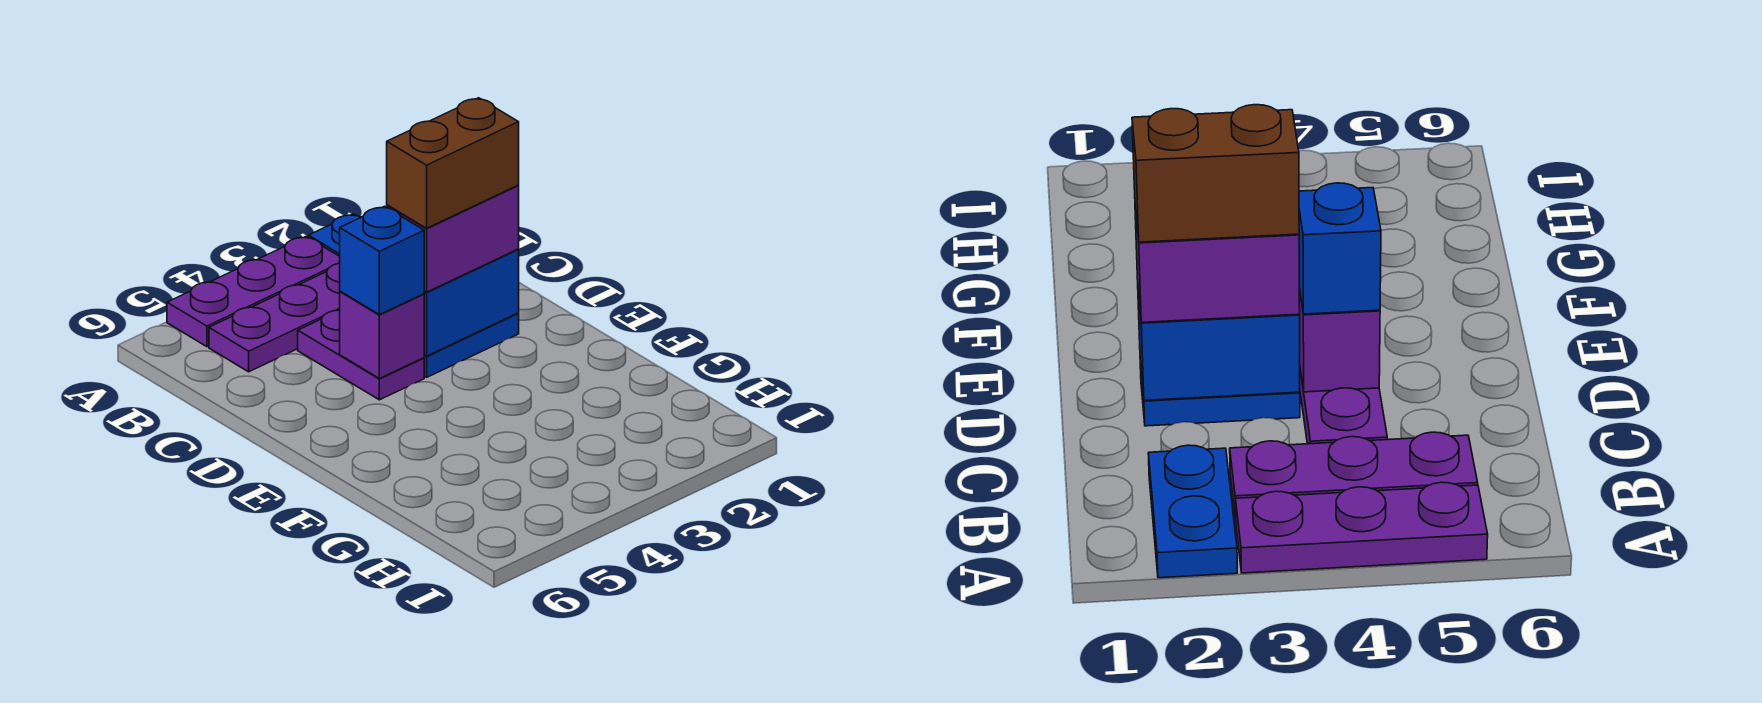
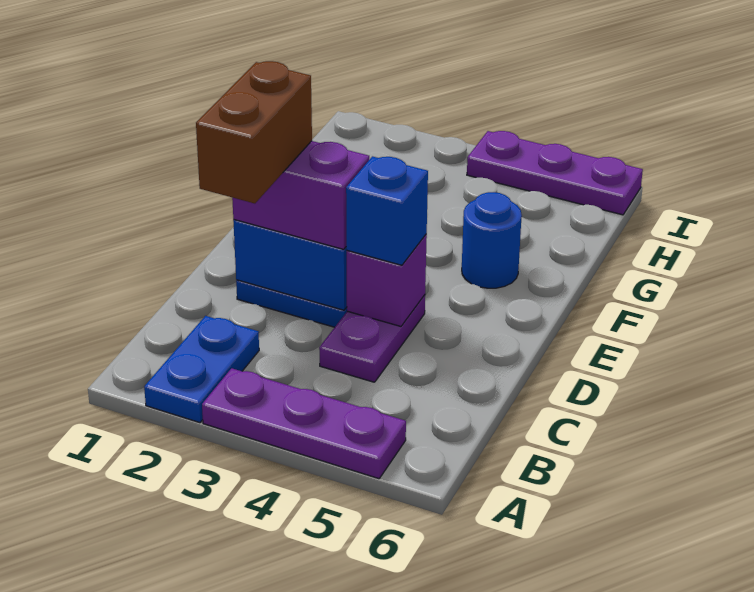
purple plate B3:B5 level 1 -> purple plate I4:I6 level 1
brown brick D2:D3 level 4 -> brown brick C2:D2 level 4
none -> blue round brick F5 level 1

